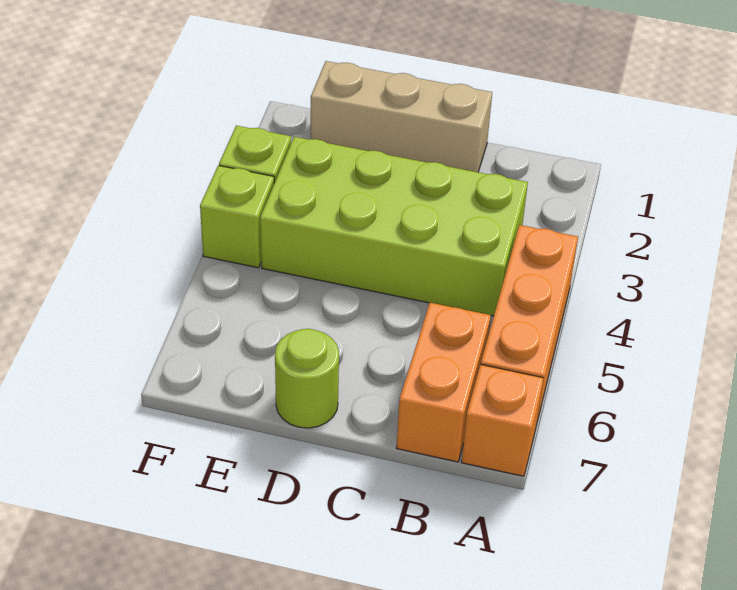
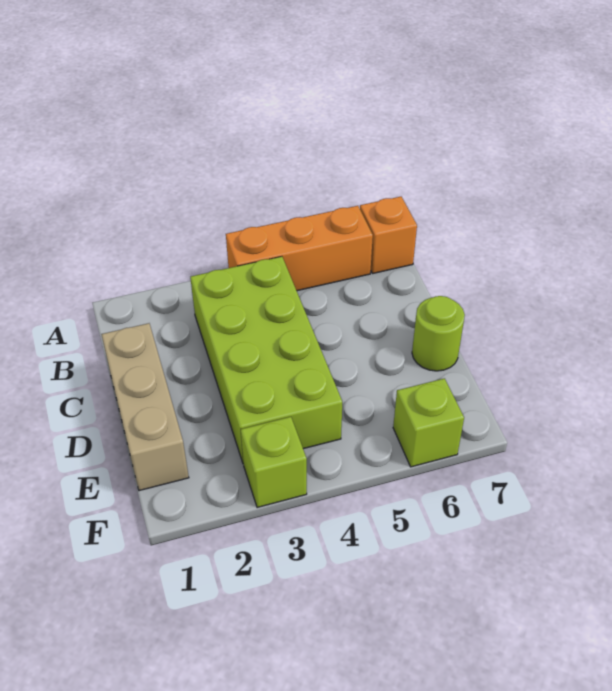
orange brick B6:B7 level 1 -> none
lime brick F4 level 1 -> lime brick F6 level 1

